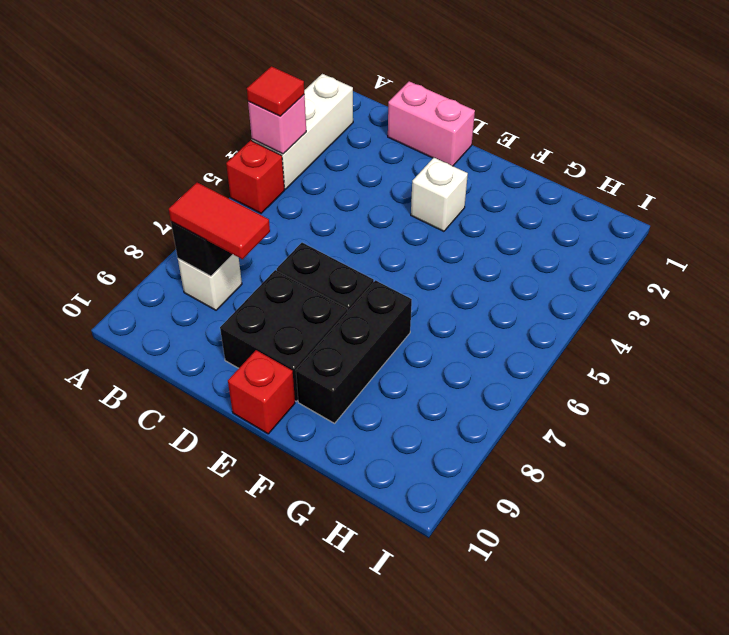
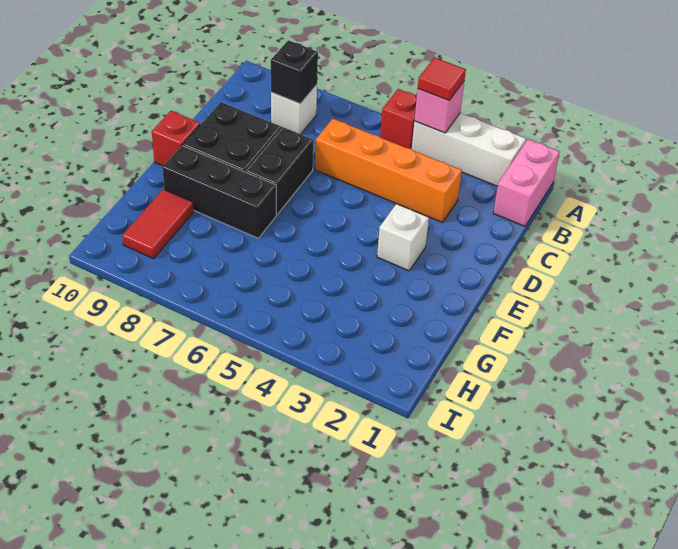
red tile B8:C8 level 3 -> red tile G9:H9 level 1
pink brick C1:D1 level 1 -> pink brick A1:B1 level 1
none -> orange brick C3:C6 level 1

